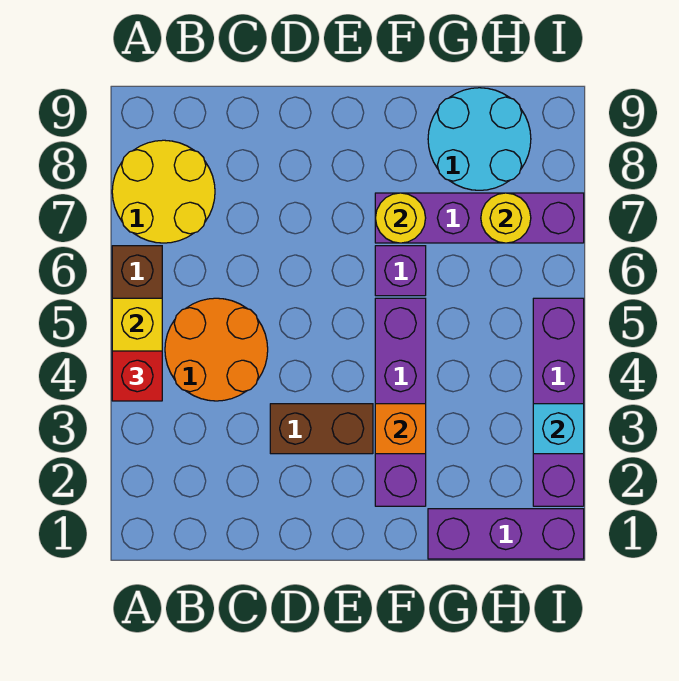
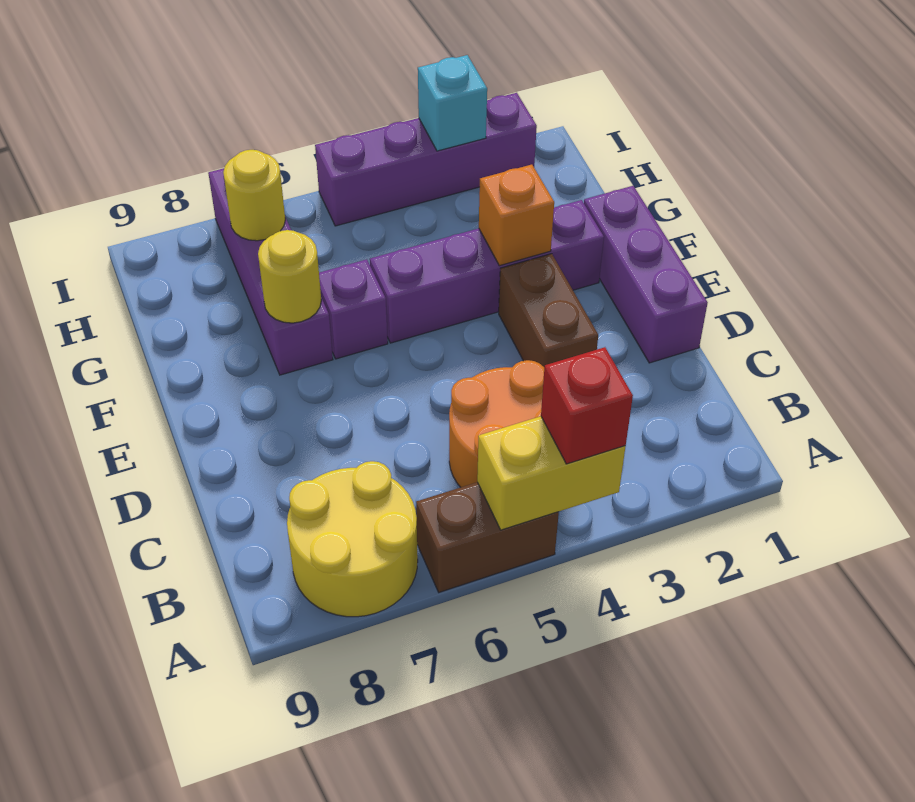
purple brick G1:I1 level 1 -> purple brick D1:F1 level 1
cyan round brick G8:H9 level 1 -> none

